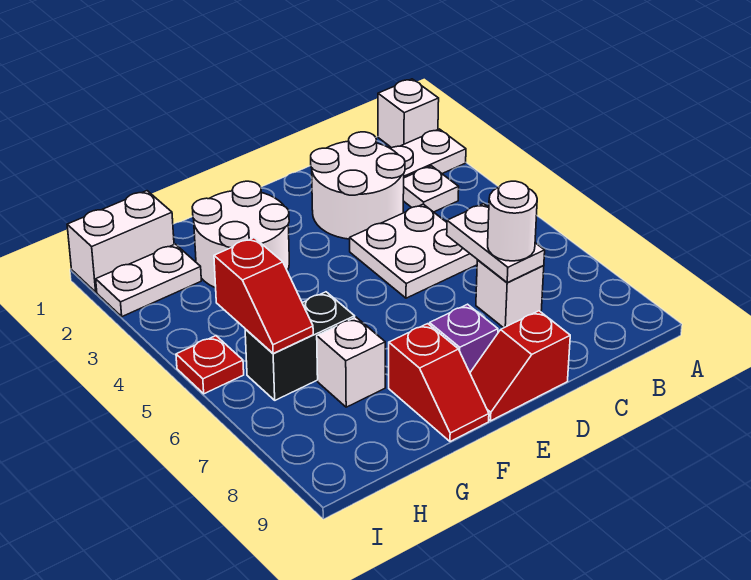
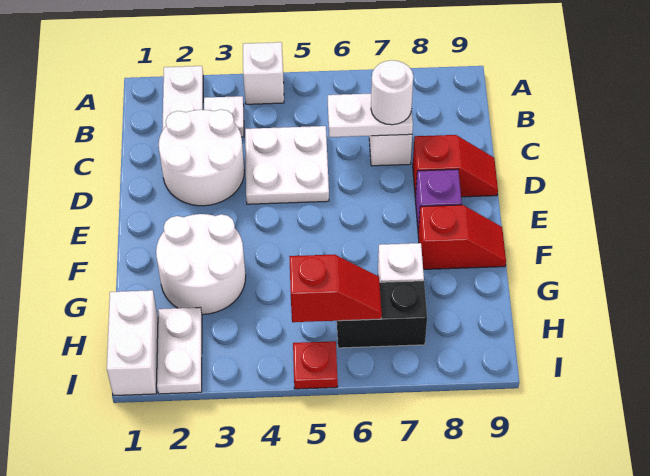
white brick A1 level 1 -> white brick A4 level 1
red slope D9:E9 level 1 top D -> red slope D8:D9 level 1 top 8
black brick G6:H6 level 1 -> black brick H6:H7 level 1

